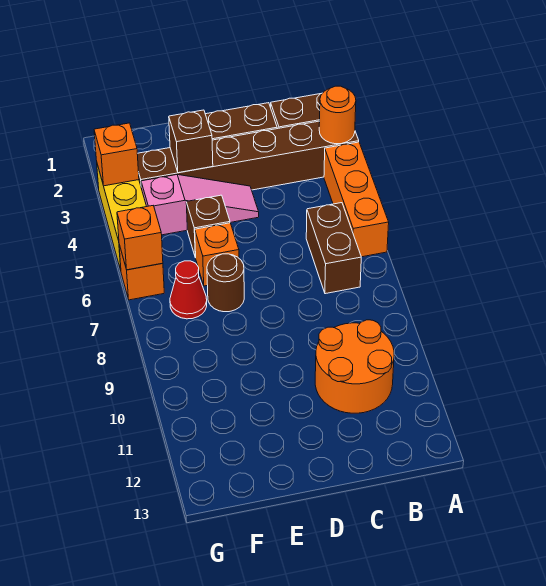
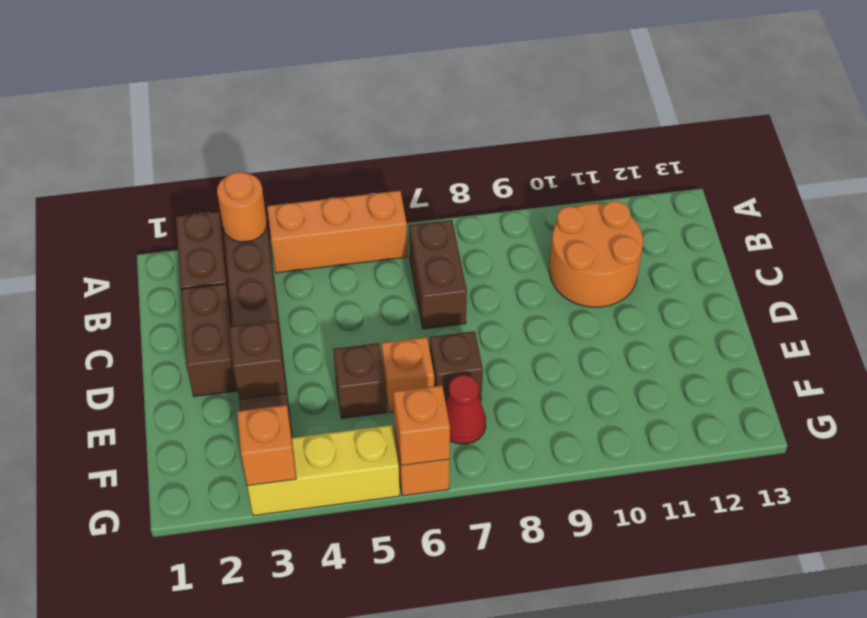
brown brick B6:B7 level 1 -> brown brick B7:C7 level 1
pink slope D4:F4 level 1 top F -> none
brown round brick E7 level 1 -> brown brick E7 level 1

